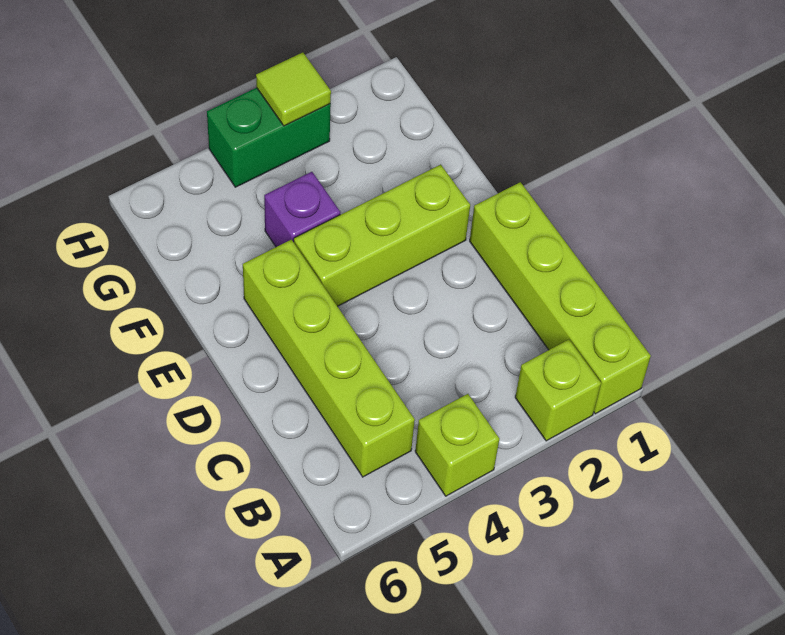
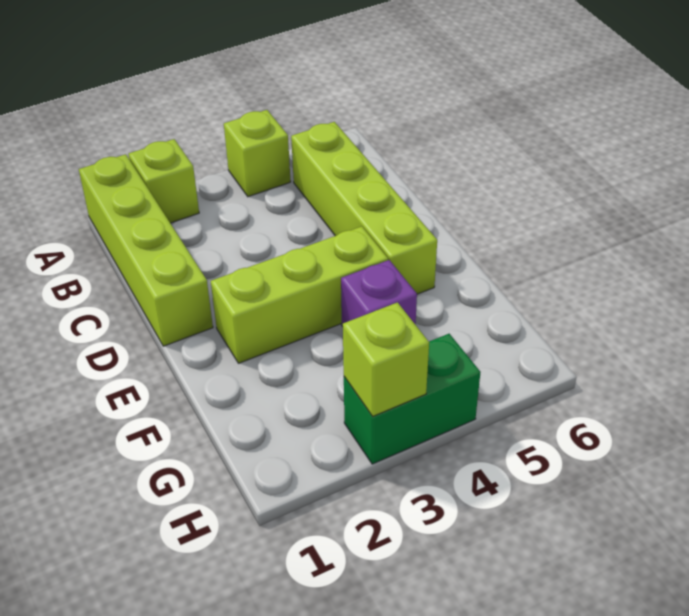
lime tile H3 level 2 -> lime brick H3 level 2

